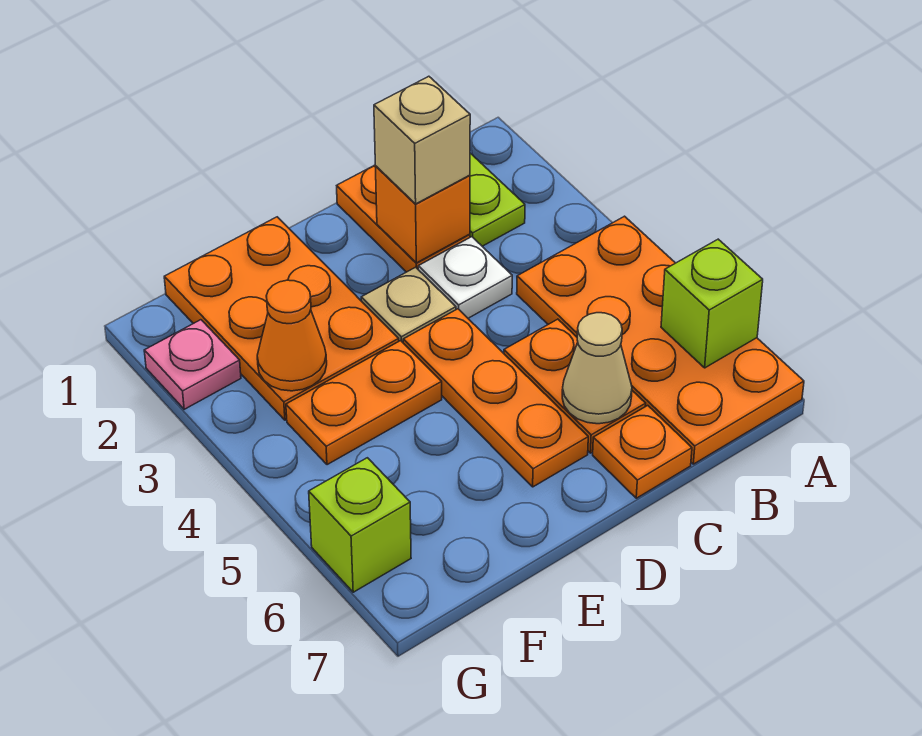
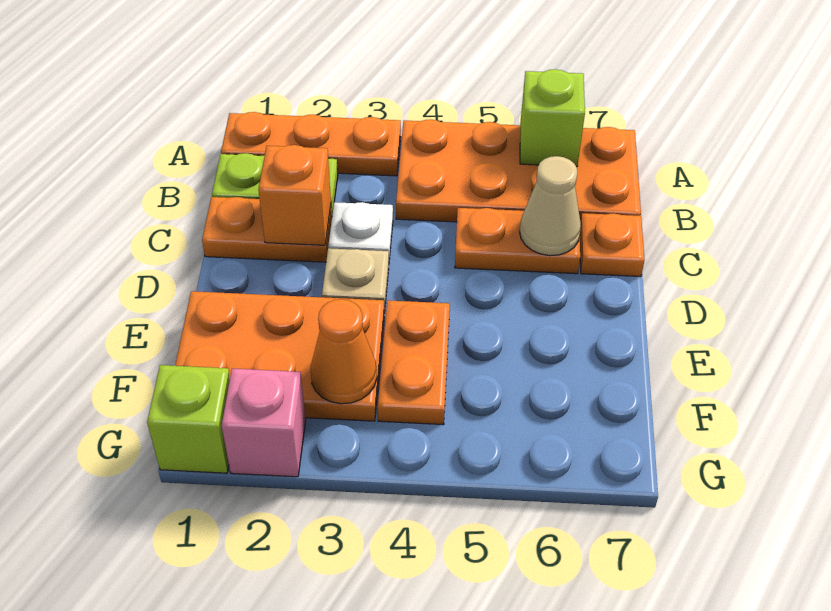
tan brick C2 level 3 -> none
orange plate D4:D6 level 1 -> orange plate A1:A3 level 1
pink plate G2 level 1 -> pink brick G2 level 1
lime brick G6 level 1 -> lime brick G1 level 1

